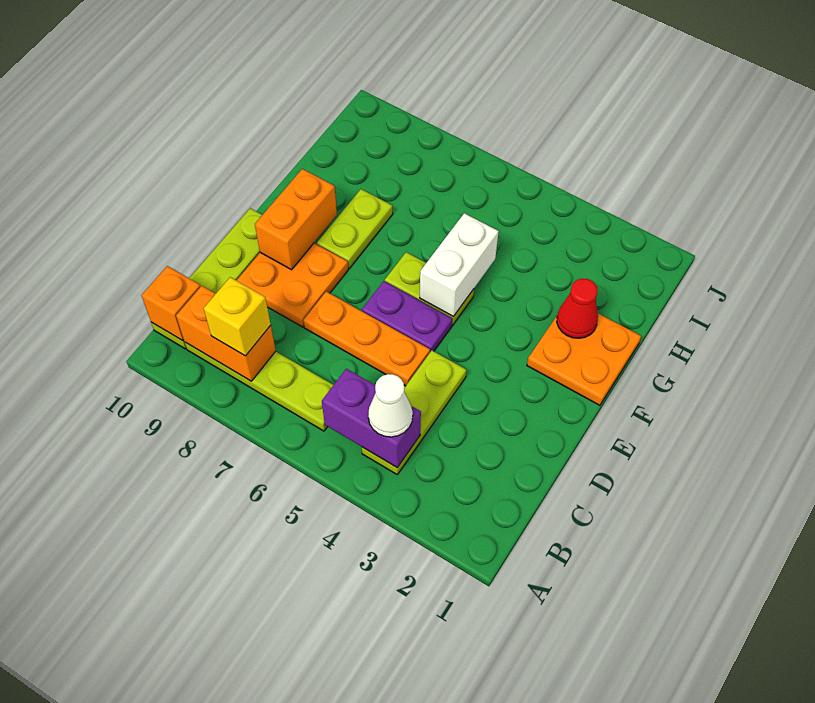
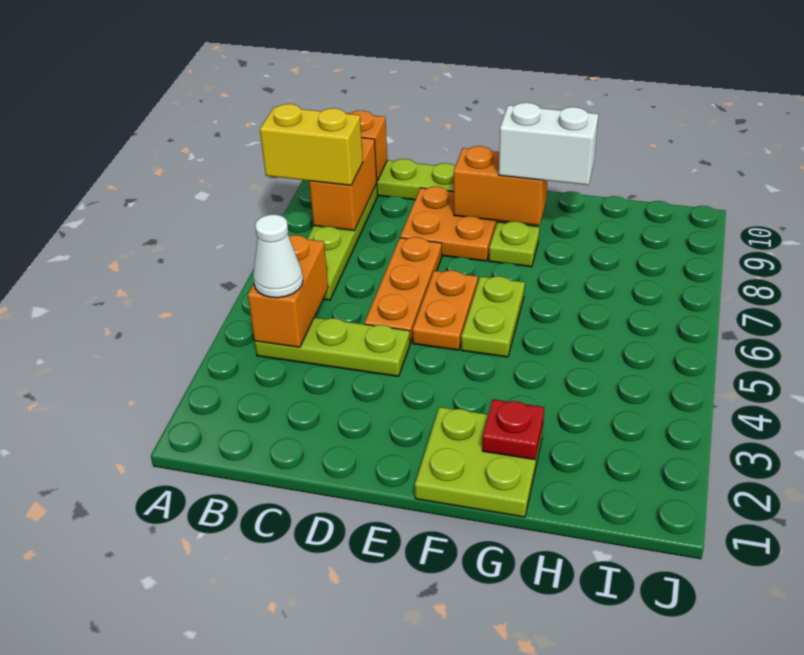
purple brick B4:B5 level 2 -> orange brick B4:B5 level 2
yellow brick B8 level 3 -> yellow brick A8:B8 level 3
purple plate E5:E6 level 1 -> orange plate E5:E6 level 1
orange plate F1:G2 level 1 -> lime plate F1:G2 level 1
white brick F5:G5 level 2 -> white brick F9:G9 level 3
lime plate F8:G8 level 1 -> lime plate F8 level 1
red cone G2 level 2 -> red plate G2 level 2

